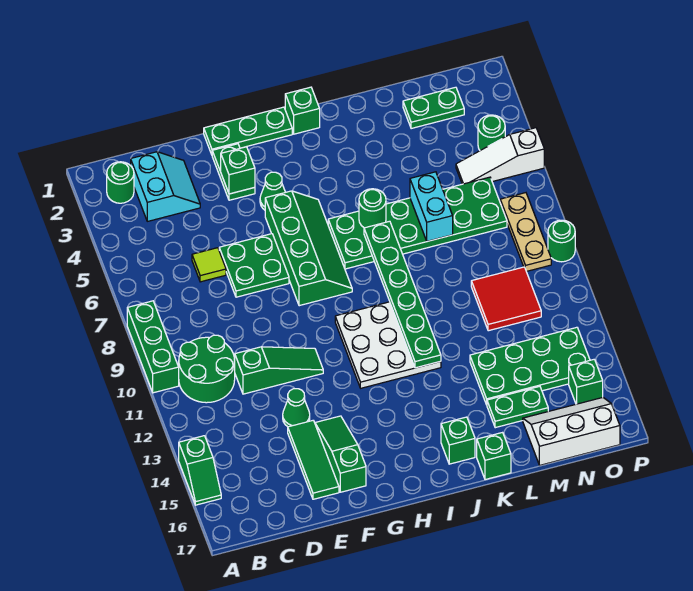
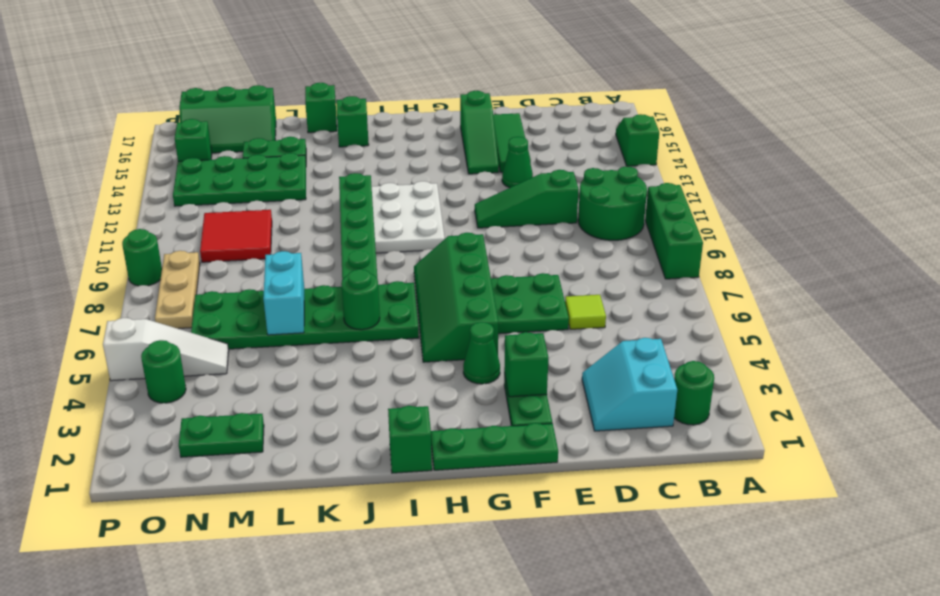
white slope M16:O17 level 1 top 17 -> green slope M16:O17 level 1 top 17

